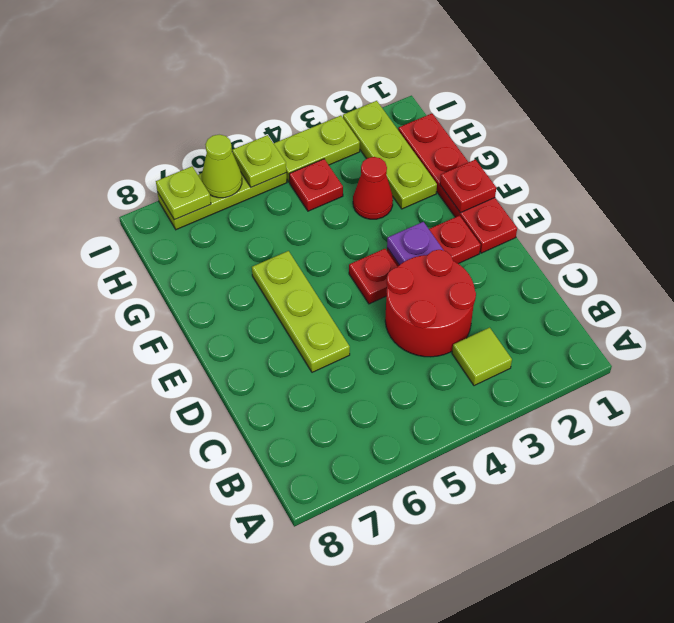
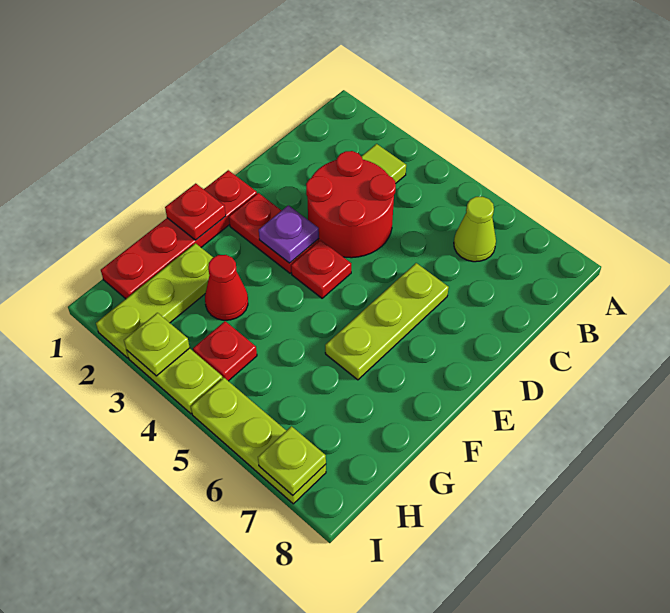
lime plate I5 level 2 -> lime plate I3 level 2
lime cone I6 level 2 -> lime cone B6 level 1

